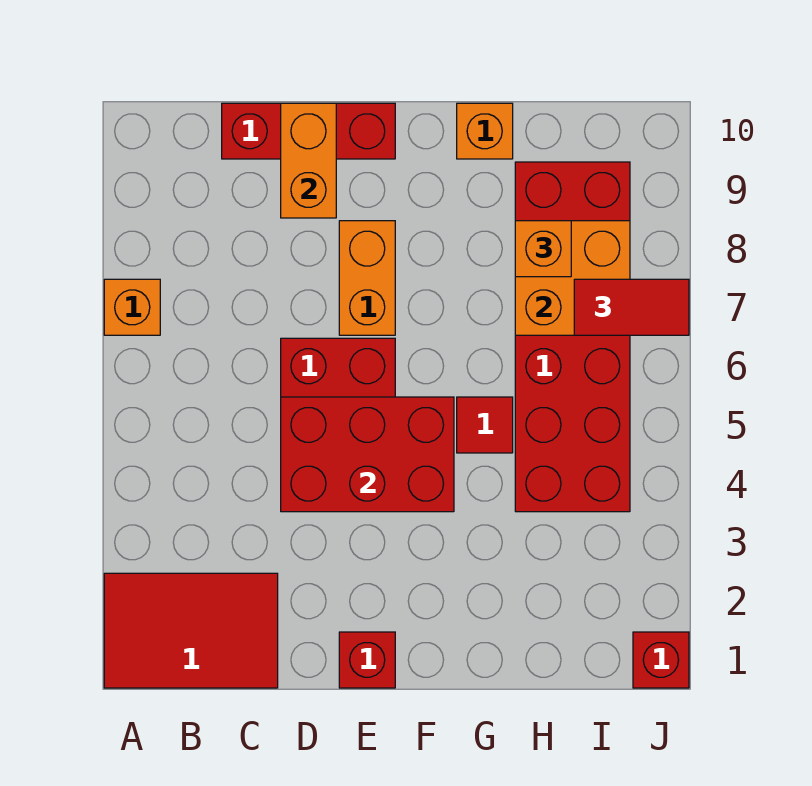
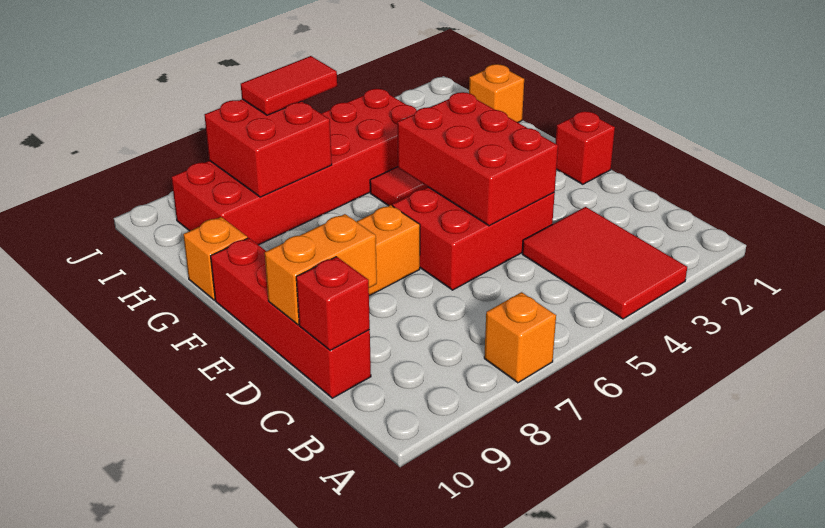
red tile A1:C2 level 1 -> red tile A3:C4 level 1
red brick C10:E10 level 1 -> red brick C10:F10 level 1
orange brick H7:I8 level 2 -> red brick H7:I8 level 2
orange brick H8 level 3 -> orange brick H1 level 1
red tile I7:J7 level 3 -> red tile I6:I7 level 3
red brick J1 level 1 -> red brick C10 level 2

